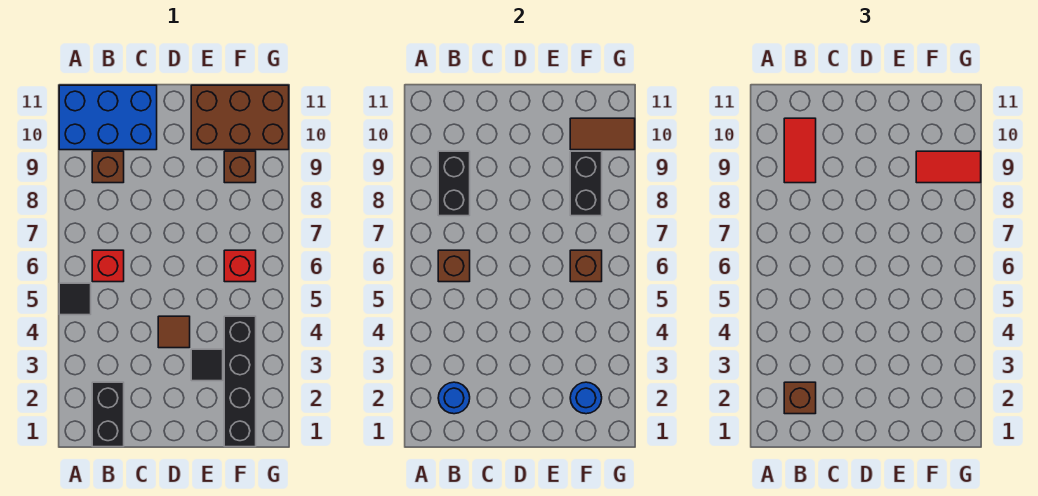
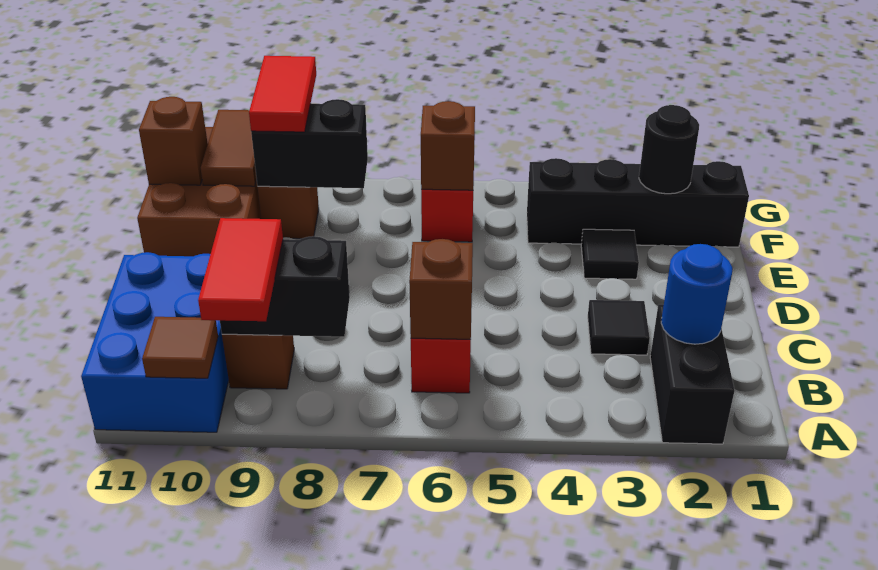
black tile A5 level 1 -> black tile C3 level 1
black brick B1:B2 level 1 -> black brick A2:B2 level 1
brown brick B2 level 3 -> brown brick F11 level 2
red tile B9:B10 level 3 -> red tile A9:B9 level 3
brown tile D4 level 1 -> brown tile A10 level 2
blue round brick F2 level 2 -> black round brick F2 level 2

